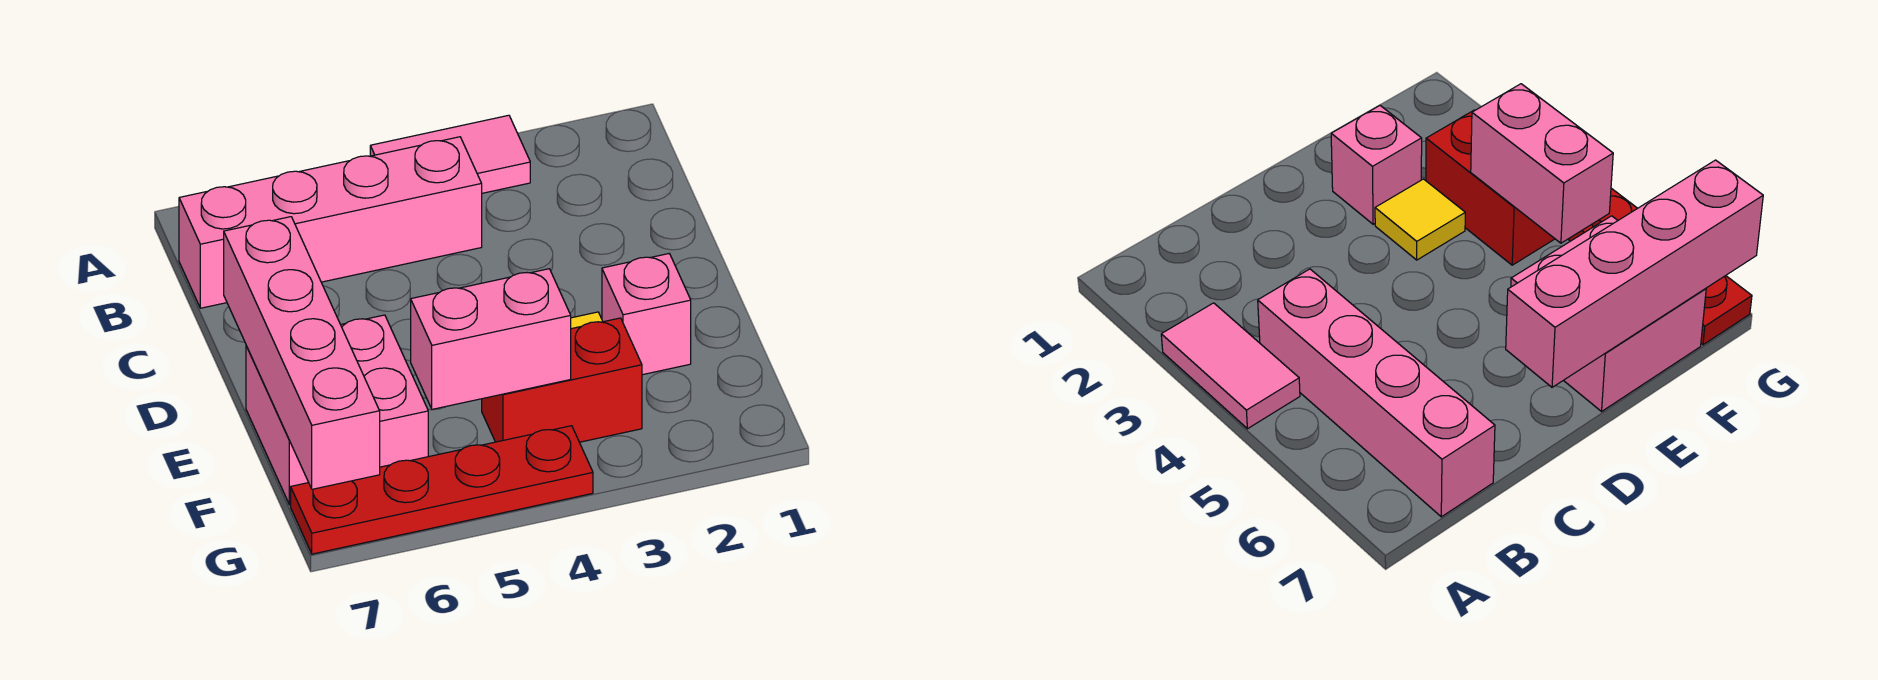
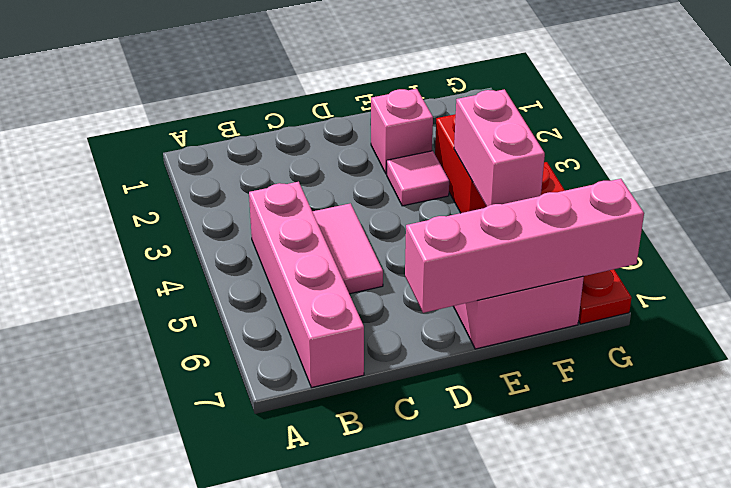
pink tile A3:A4 level 1 -> pink tile C4:C5 level 1
yellow tile E3 level 1 -> pink tile E3 level 1

